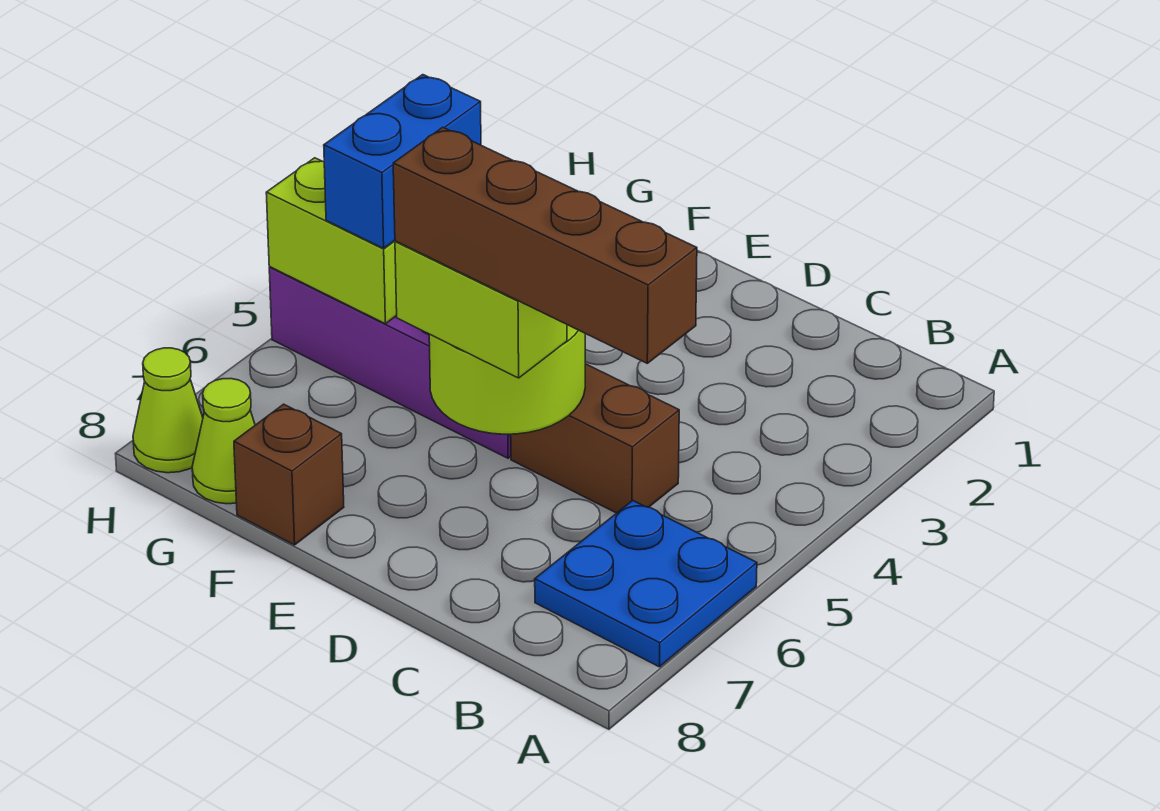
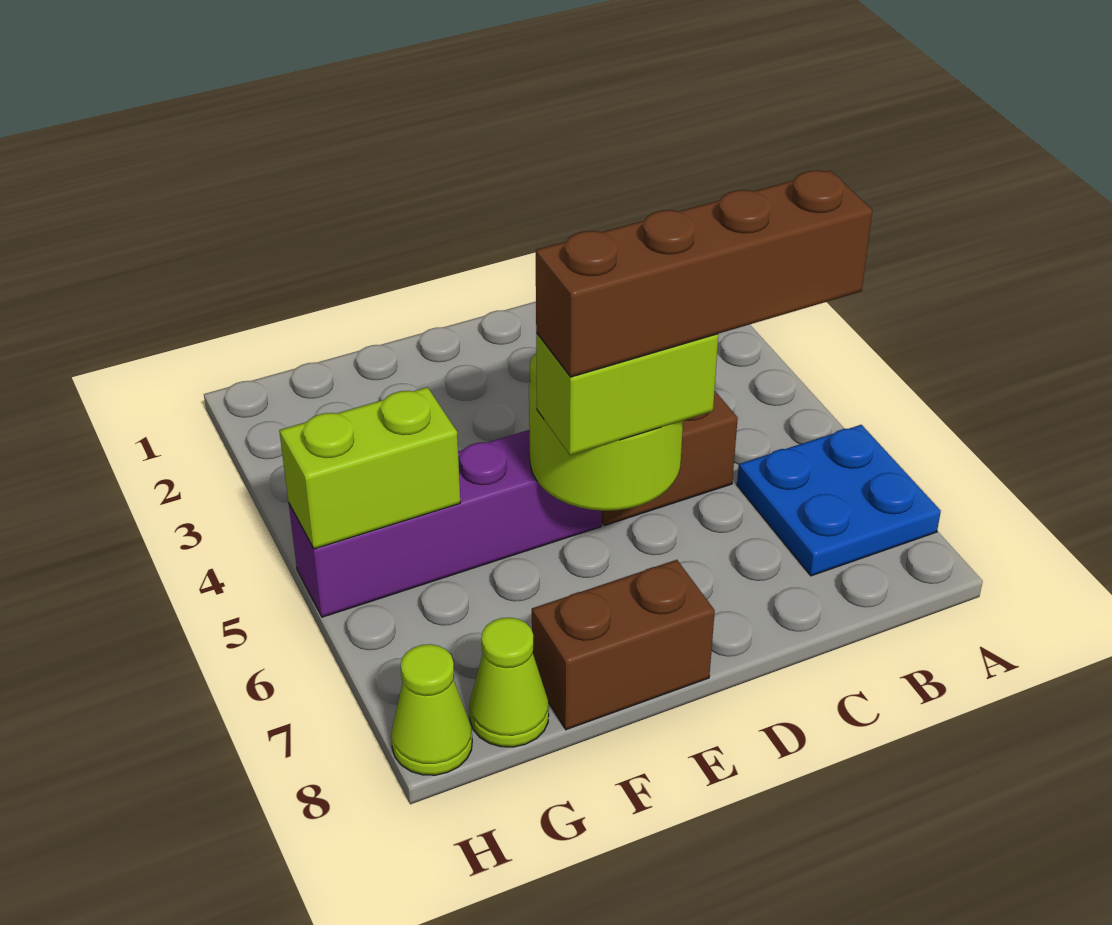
brown brick F8 level 1 -> brown brick E8:F8 level 1
blue brick G4:G5 level 3 -> none

